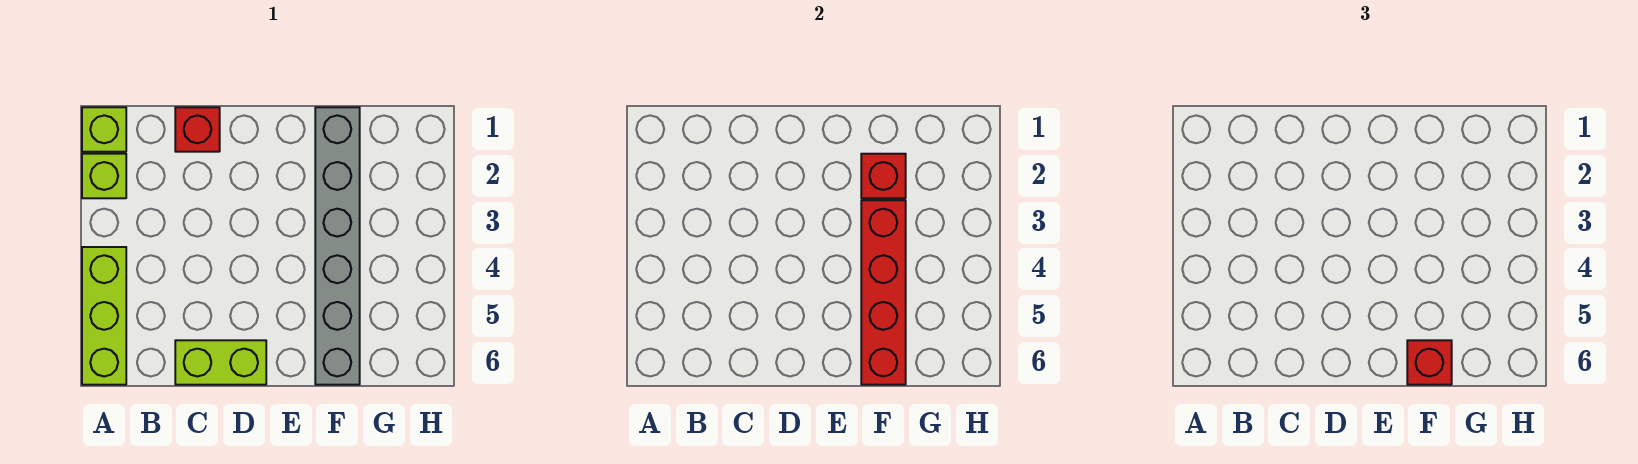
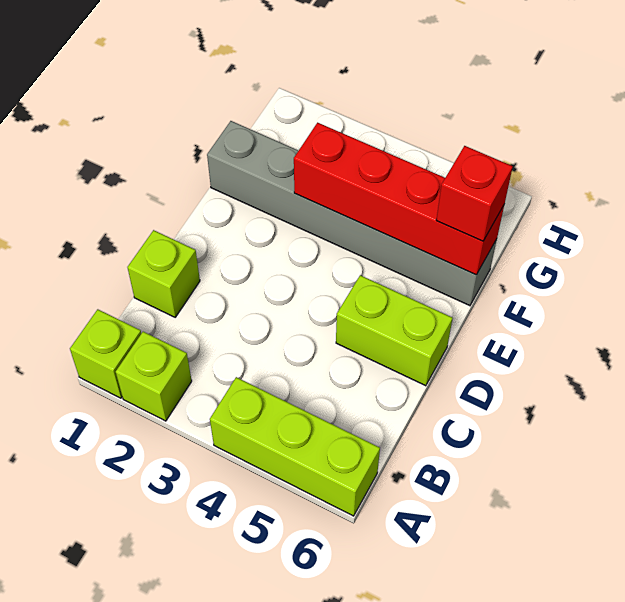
red brick C1 level 1 -> lime brick C1 level 1
lime brick C6:D6 level 1 -> lime brick D5:D6 level 1
red brick F2 level 2 -> none

